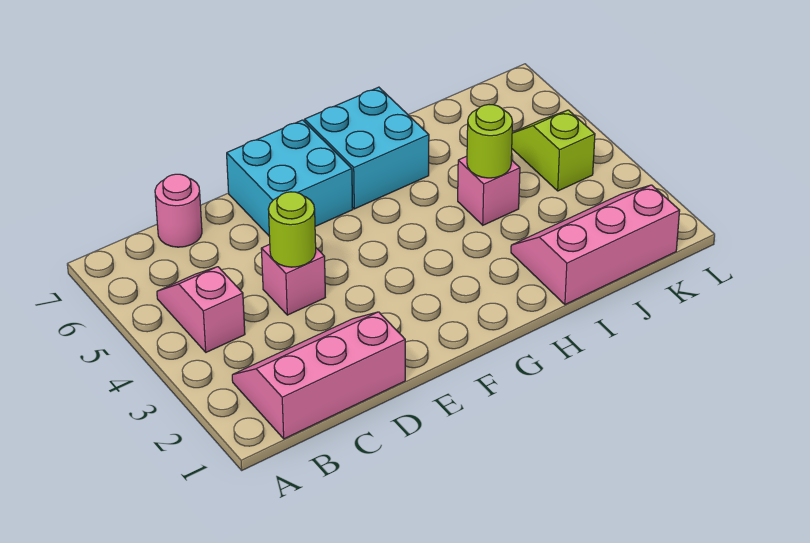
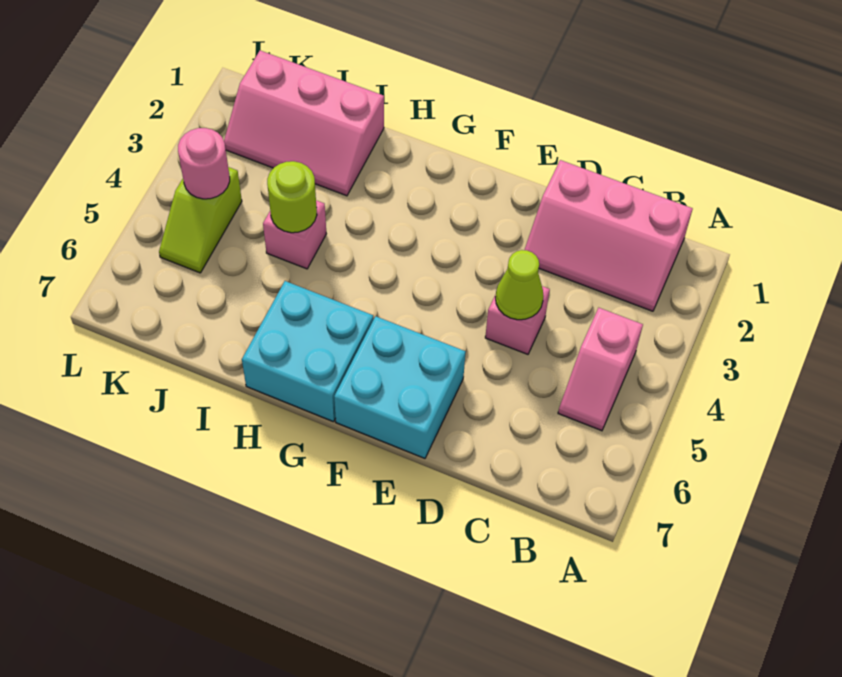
pink round brick C7 level 1 -> pink round brick K4 level 2
lime round brick D4 level 2 -> lime cone D4 level 2

